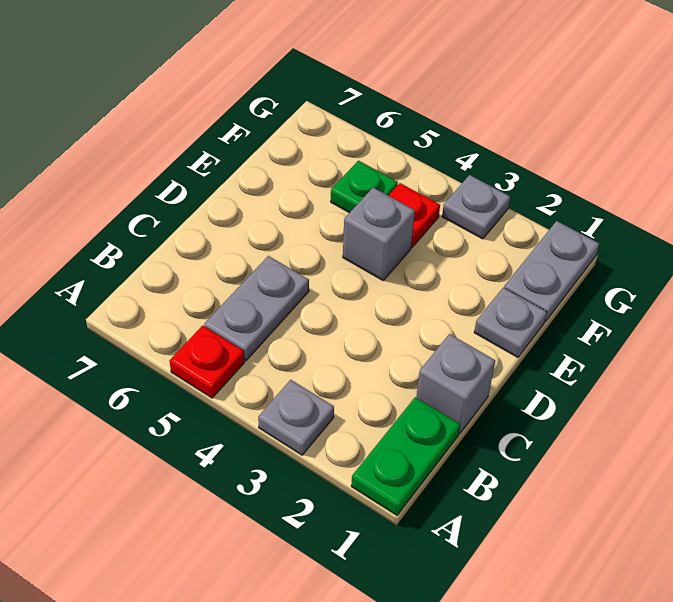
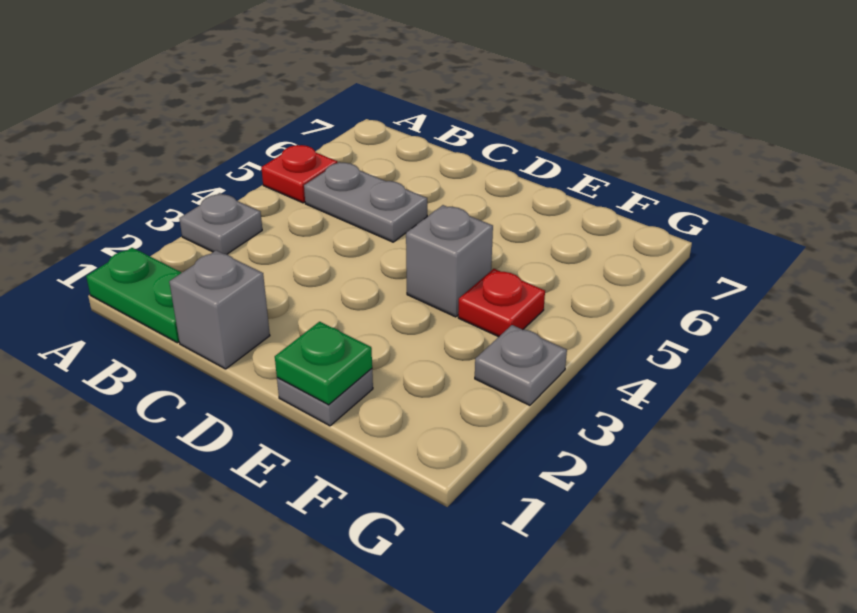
grey plate F1:G1 level 1 -> none
green plate F5 level 1 -> green plate E1 level 2

